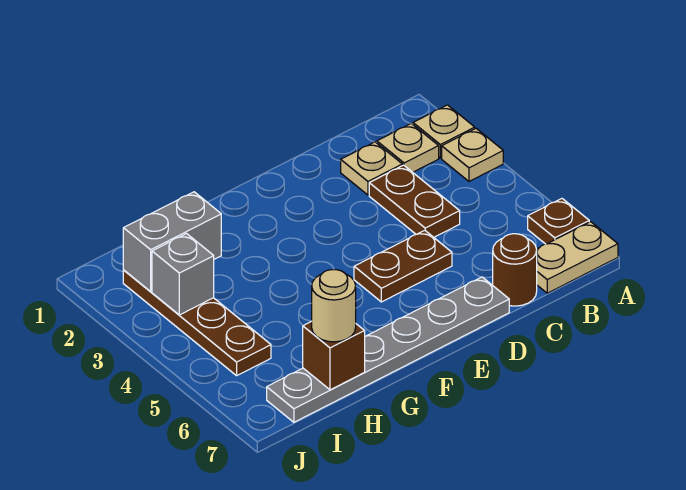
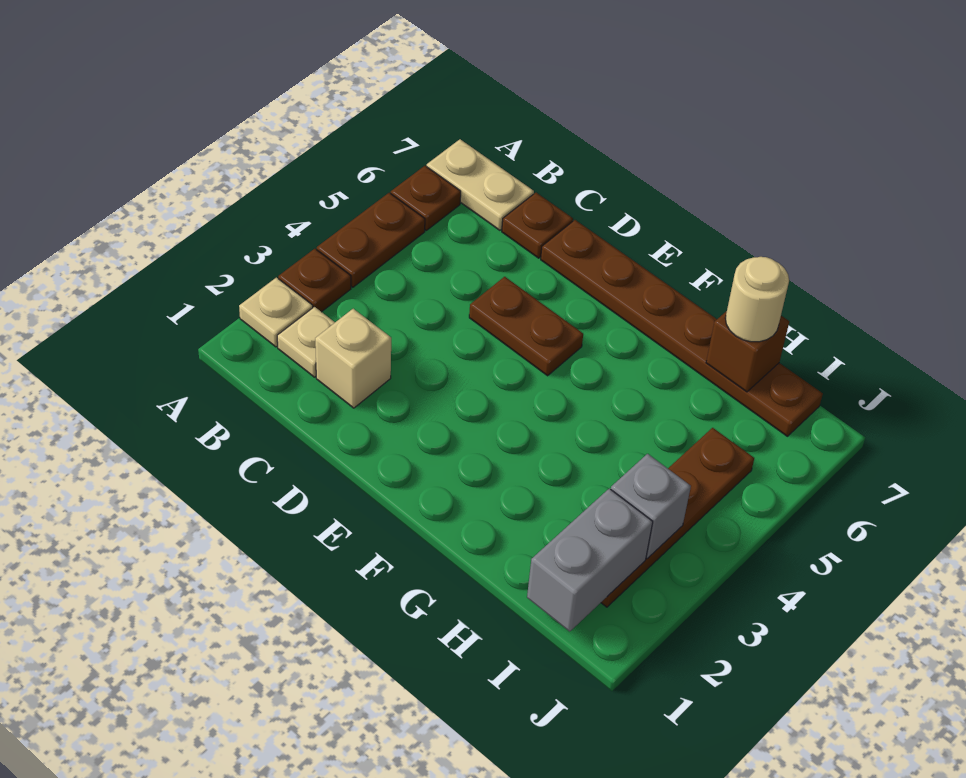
tan plate A3 level 1 -> brown plate A3 level 1
tan plate C2 level 1 -> tan brick C2 level 1
brown plate C3:C4 level 1 -> brown plate A4:A5 level 1
brown round brick C7 level 1 -> brown plate C7 level 1
grey plate D7:I7 level 1 -> brown plate D7:I7 level 1
grey brick H2:I2 level 2 -> grey brick I1:I2 level 2

